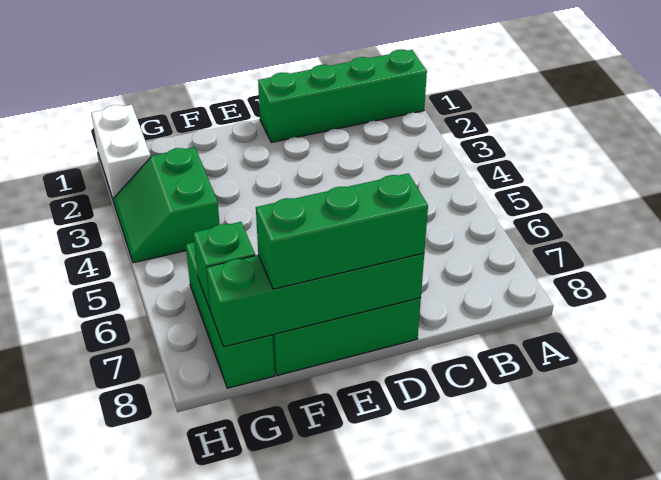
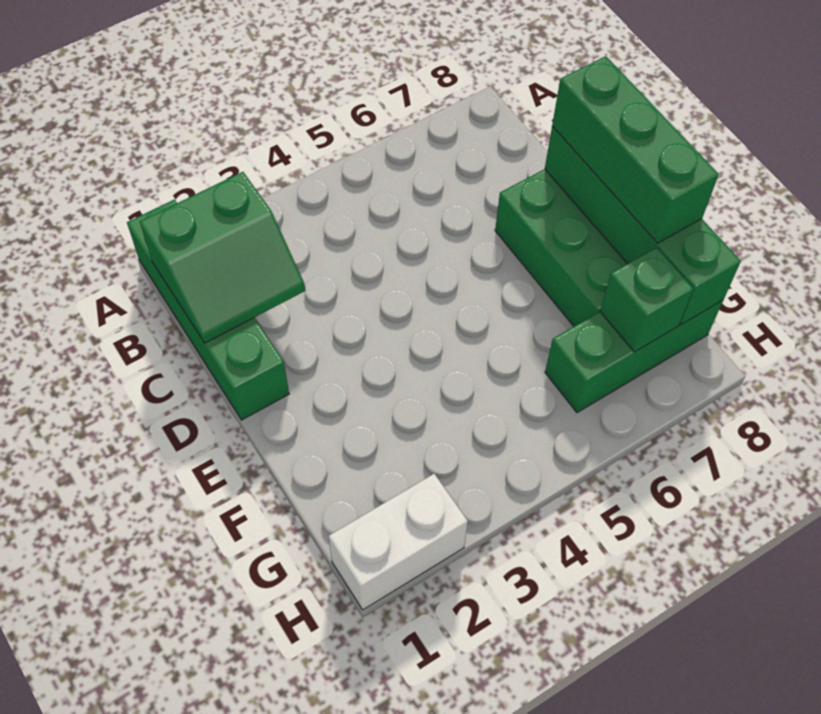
green slope G3:H4 level 1 top G -> green slope B1:C2 level 2 top B

